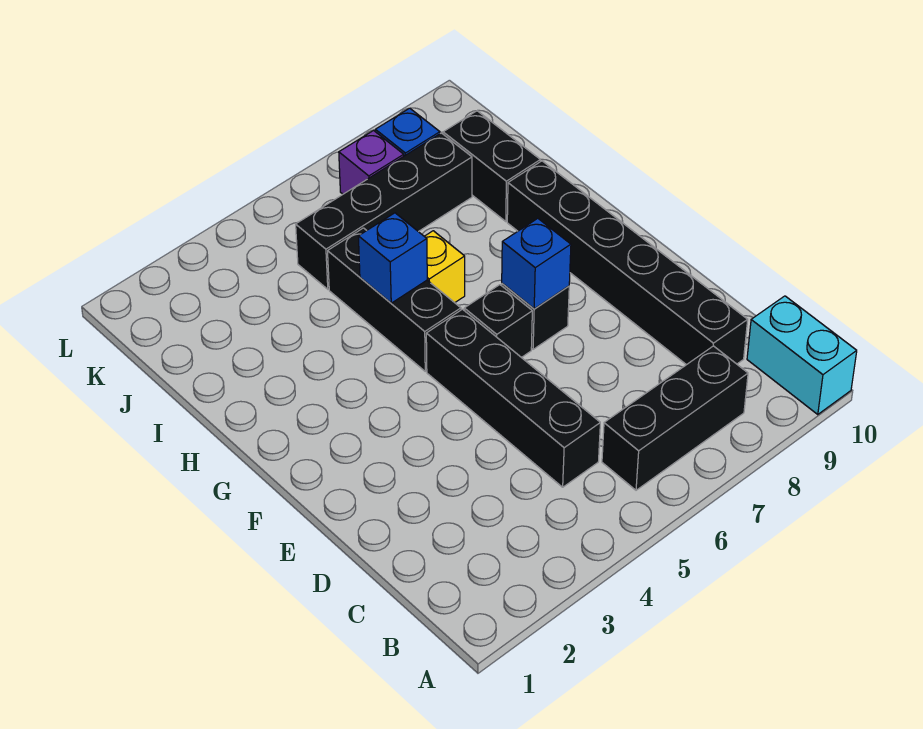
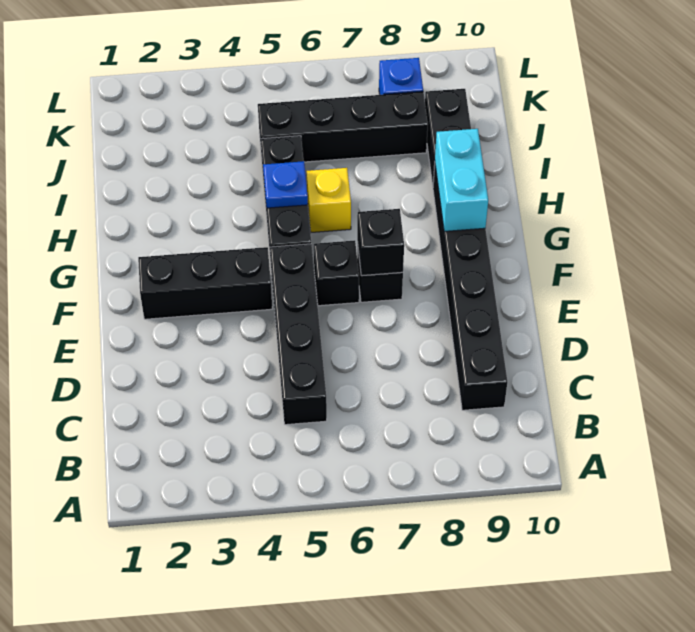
cyan brick A10:B10 level 1 -> cyan brick G9:H9 level 2
black brick B6:B8 level 1 -> black brick F2:F4 level 1
blue brick F7 level 2 -> black brick F7 level 2
blue brick H5 level 2 -> blue plate H5 level 2
purple brick K7 level 1 -> none

